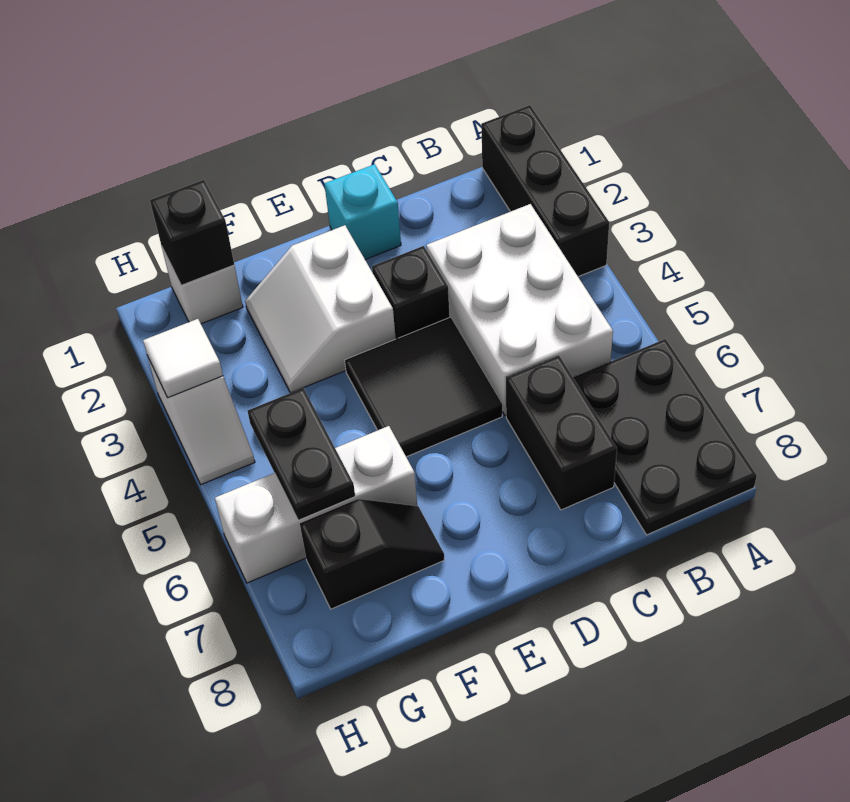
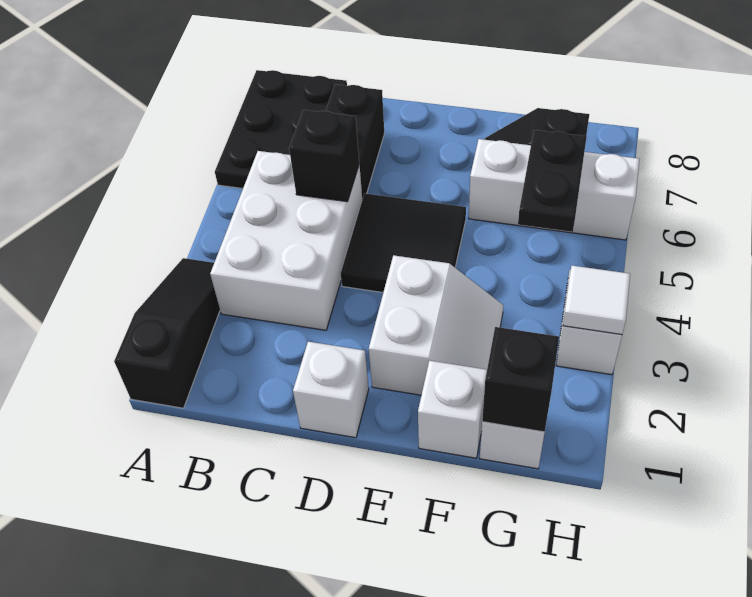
black brick A1:A3 level 1 -> black slope A1:A3 level 1 top 1
cyan brick D1 level 1 -> white brick D1 level 1
black brick D3 level 1 -> black brick C5 level 2
none -> white brick F1 level 1

